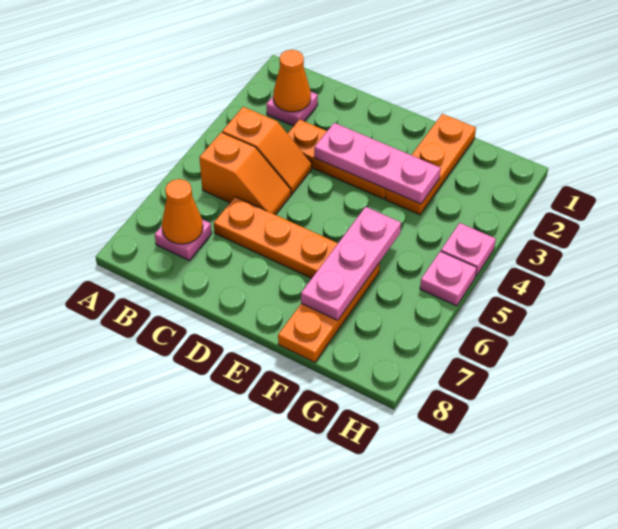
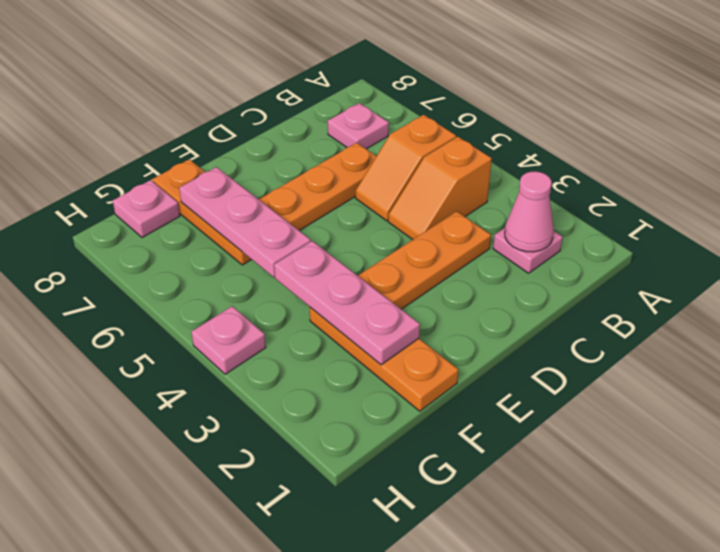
orange cone B2 level 2 -> pink cone B2 level 2
orange cone B7 level 2 -> none
pink plate D3:F3 level 2 -> pink plate F2:F4 level 2
pink plate H5 level 1 -> pink plate G8 level 1

